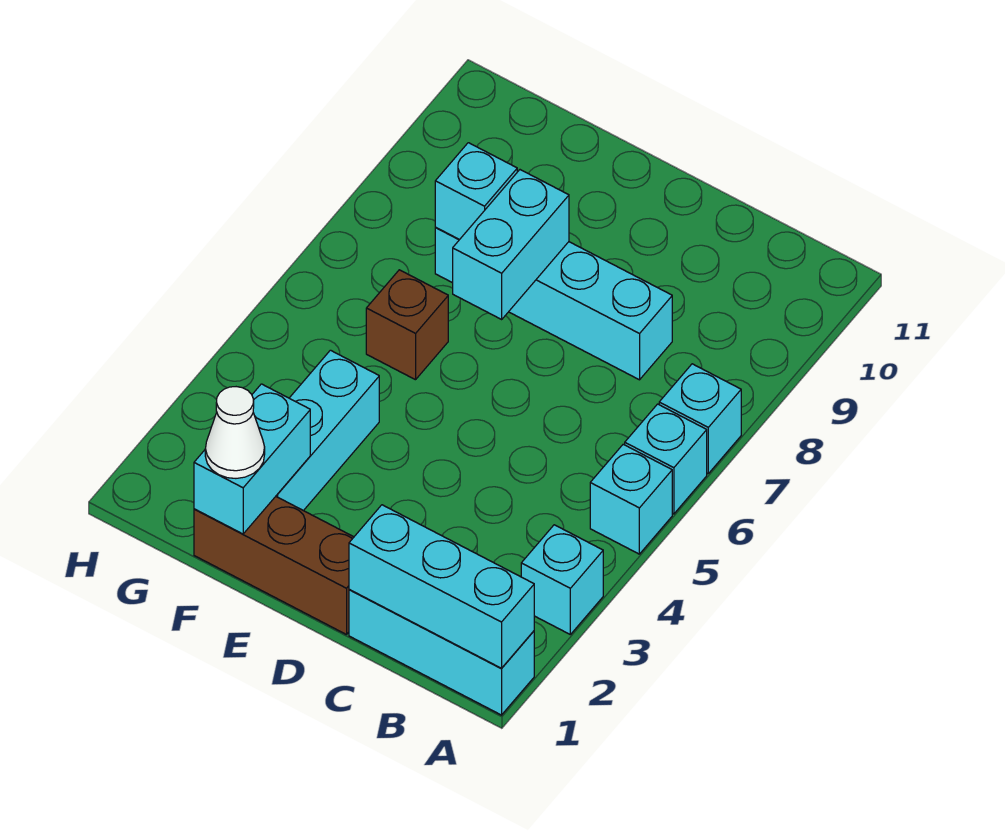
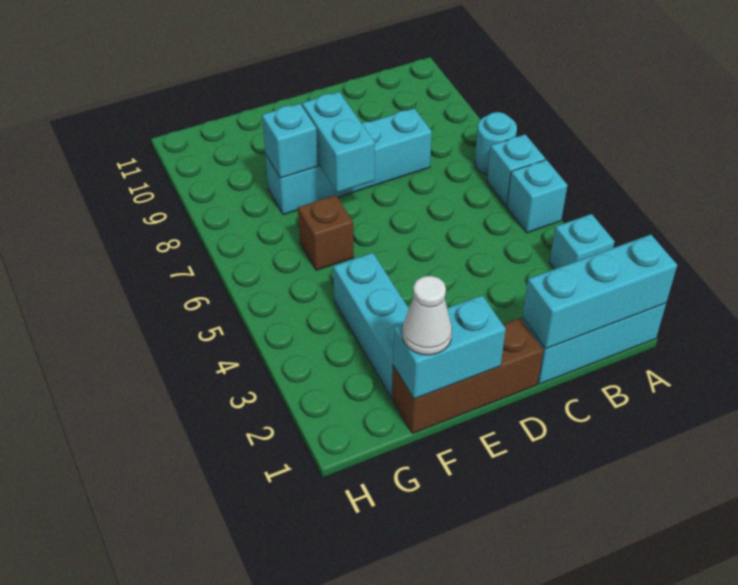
cyan brick A7 level 1 -> cyan round brick A7 level 1
cyan brick F1:F2 level 2 -> cyan brick E1:F1 level 2

